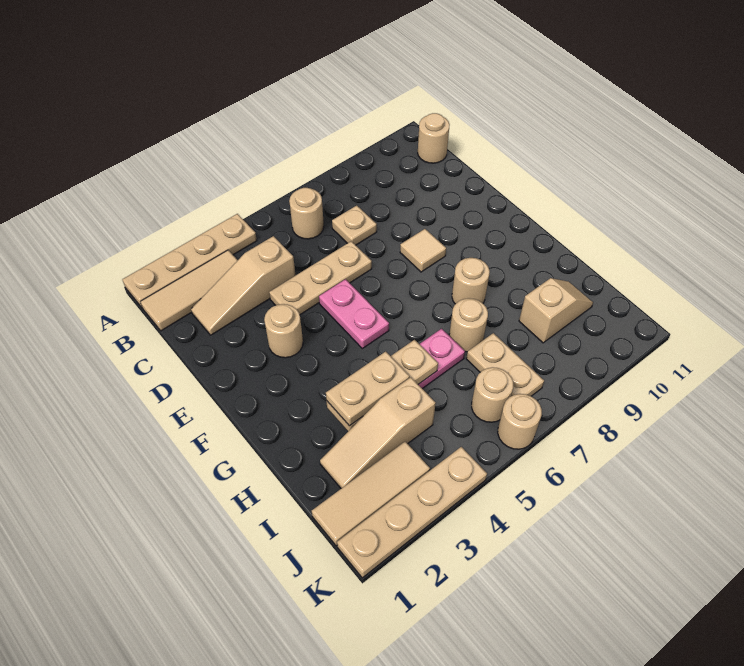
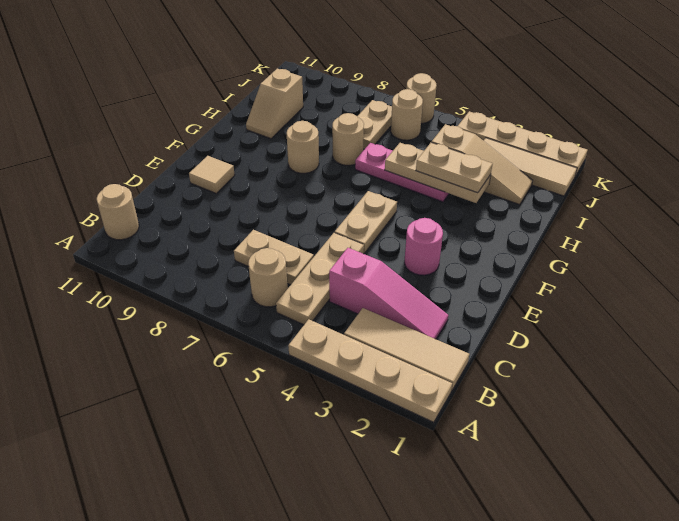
tan slope C2:C4 level 1 top 4 -> pink slope C2:C4 level 1 top 4
tan plate C7 level 1 -> tan plate C6:C7 level 1
tan plate D4:D6 level 1 -> tan plate B5:D5 level 1
tan round brick E3 level 1 -> pink round brick E3 level 1
pink plate E5:F5 level 1 -> tan plate E5:F5 level 1
tan tile E8 level 1 -> tan tile E10 level 1
tan slope I9:I10 level 1 top 9 -> tan slope H10:I10 level 1 top I

